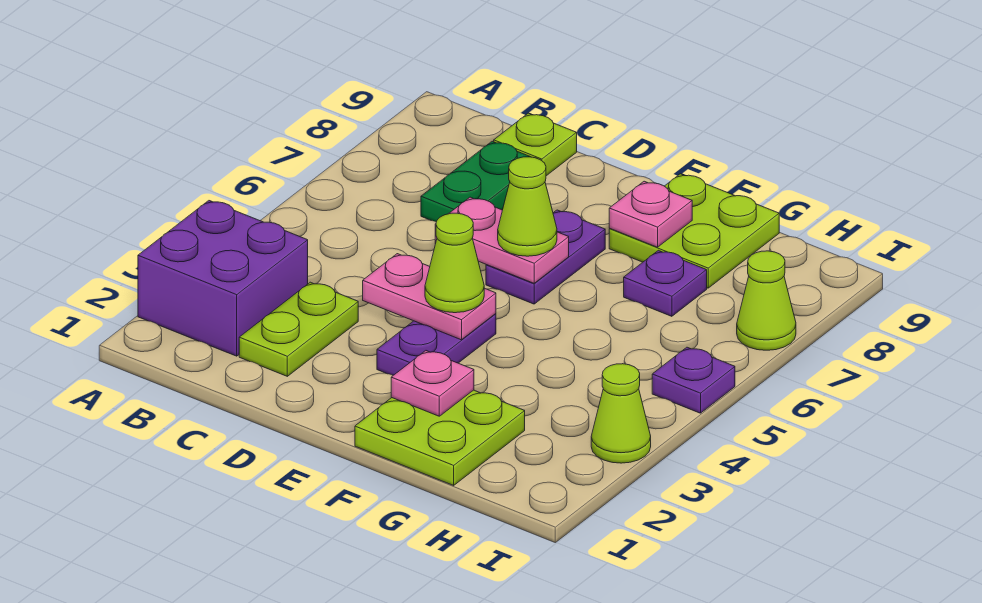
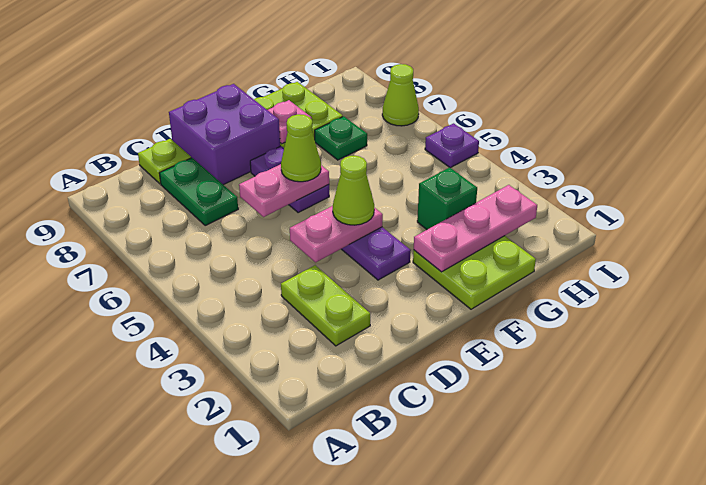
purple brick A2:B3 level 1 -> purple brick D8:E9 level 1
pink plate F2 level 2 -> pink plate F2:H2 level 2
none -> green brick G3 level 1
purple plate G7 level 1 -> green plate G7 level 1
lime cone I3 level 1 -> none

